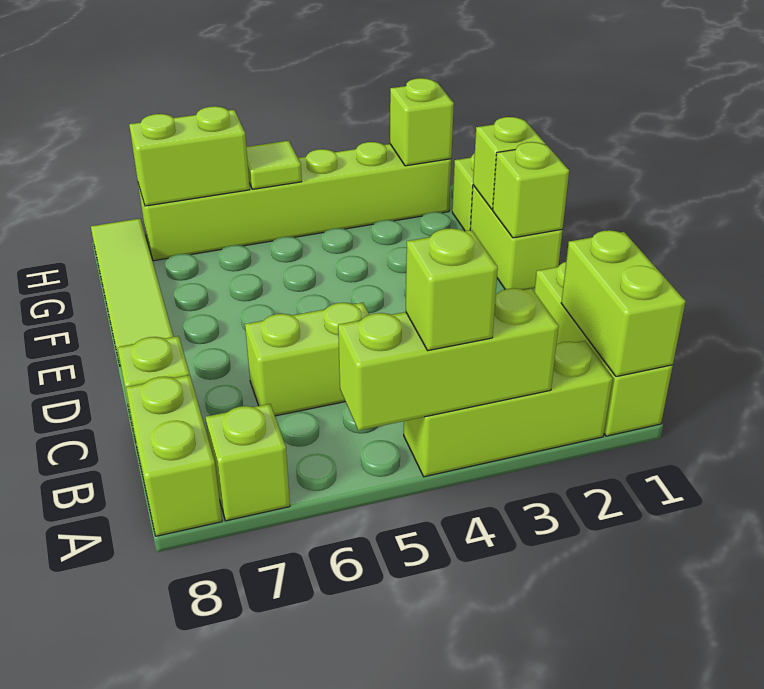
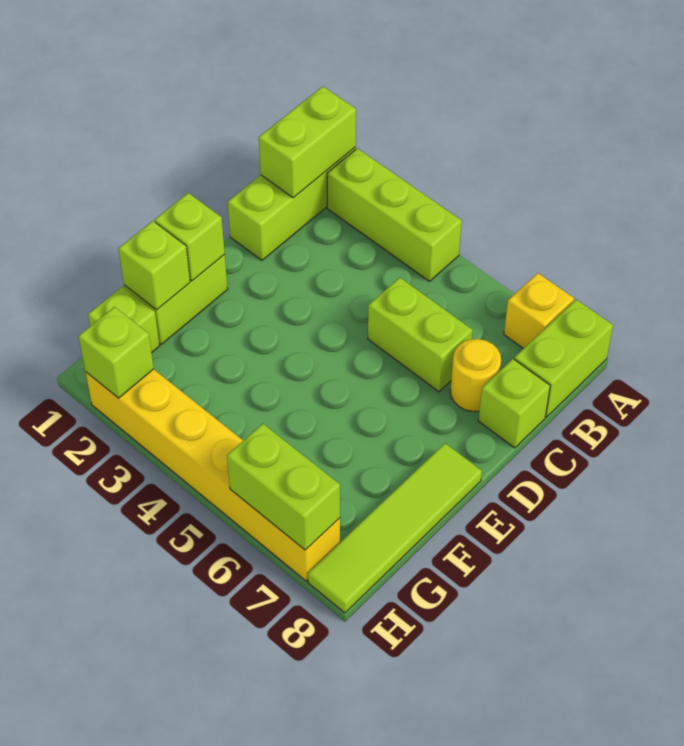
lime brick A3:A5 level 2 -> none
lime brick A4 level 3 -> none
lime brick A7 level 1 -> yellow brick A7 level 1
none -> yellow round brick C7 level 1
lime brick H2:H7 level 1 -> yellow brick H2:H7 level 1
lime tile H5 level 2 -> none

